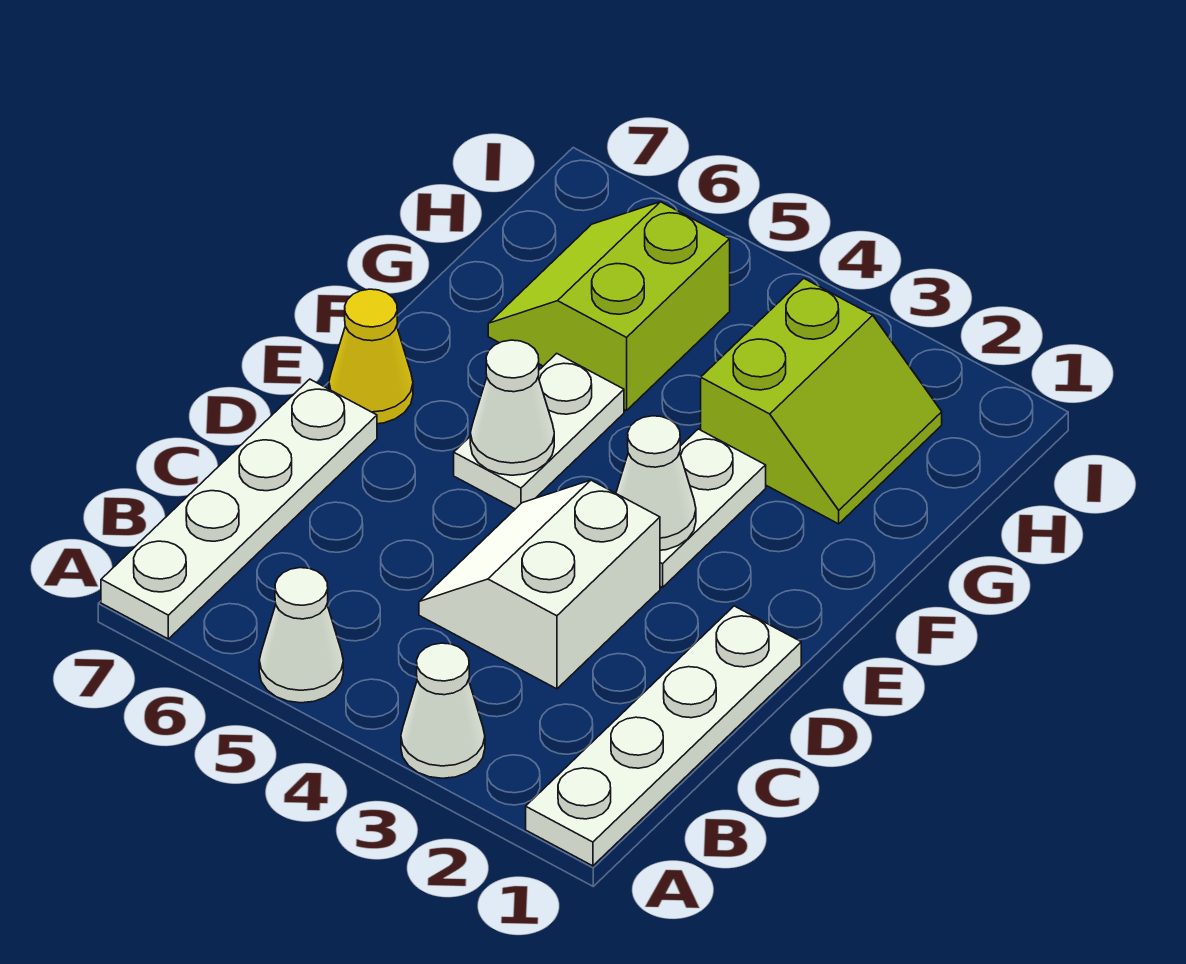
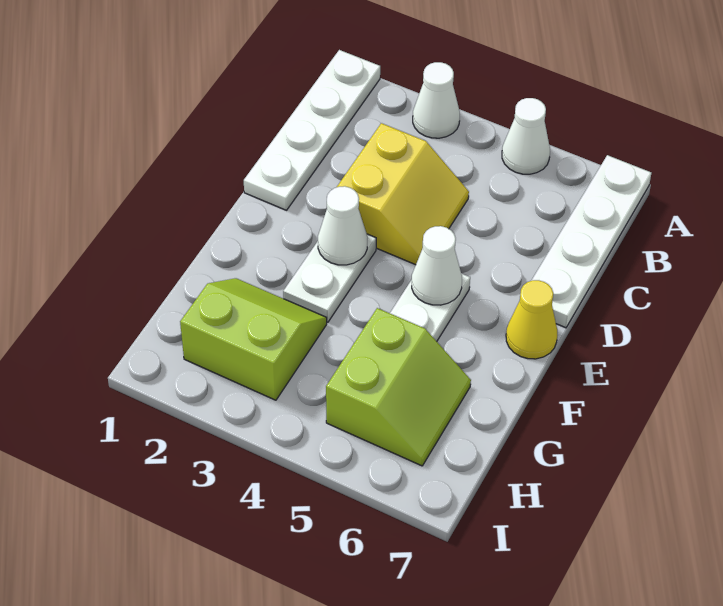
white slope C3:D4 level 1 top 3 -> yellow slope C3:D4 level 1 top 3
lime slope G2:H3 level 1 top 3 -> lime slope G2:H3 level 1 top H

